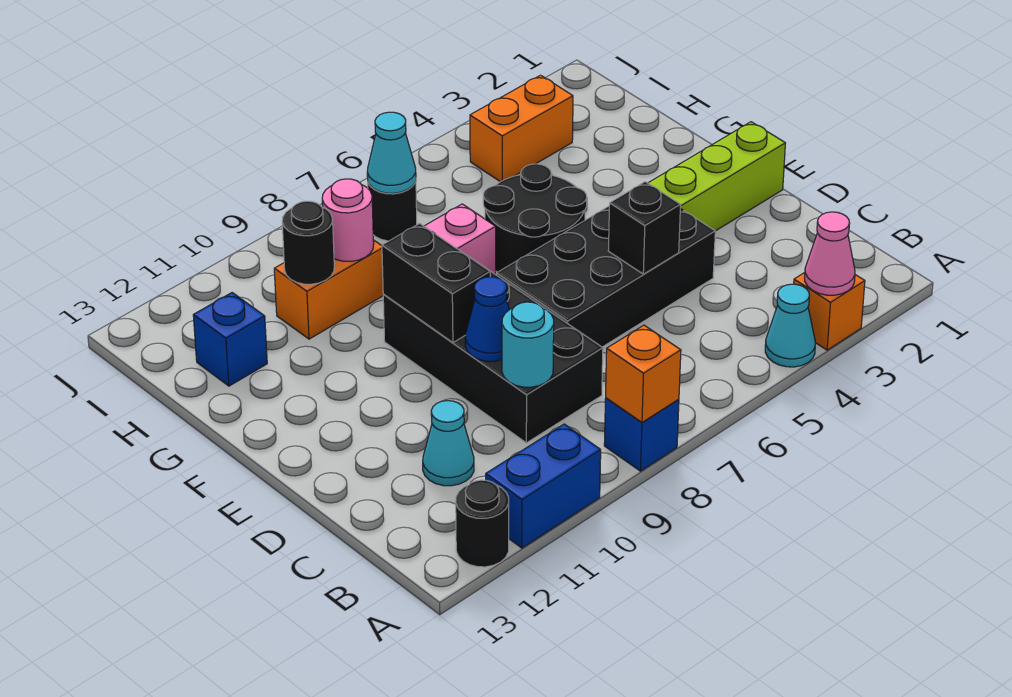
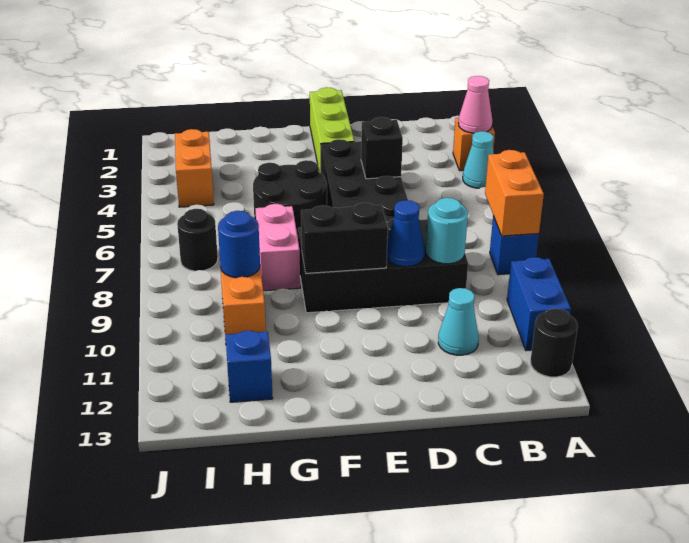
orange brick A8 level 2 -> orange brick A7:A8 level 2
pink round brick H9 level 2 -> blue round brick H9 level 2
black round brick H10 level 2 -> none
cyan cone I7 level 2 -> none

